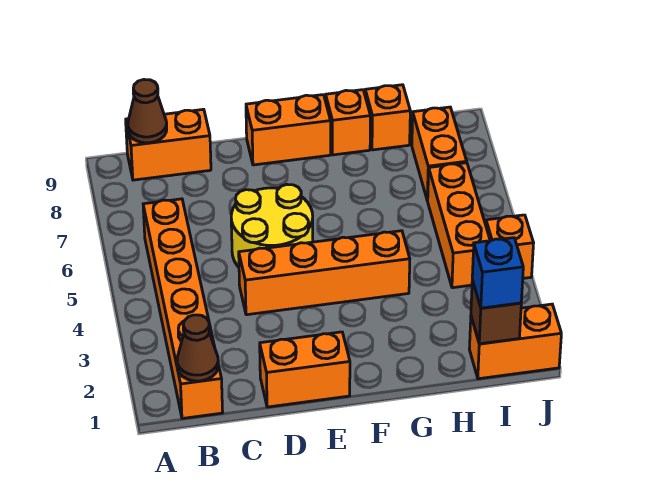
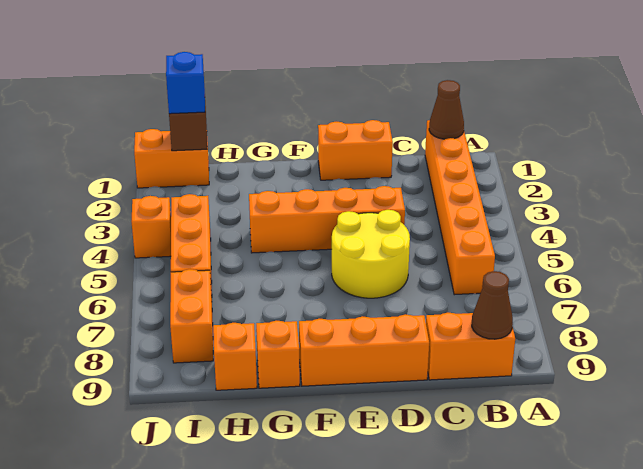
orange brick E9:F9 level 1 -> orange brick D9:F9 level 1

